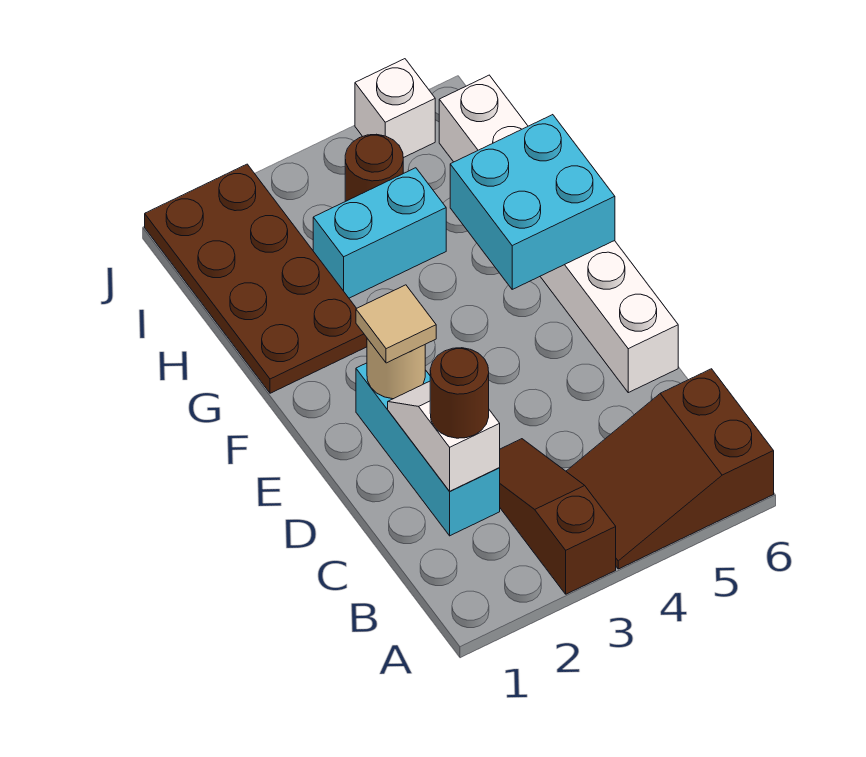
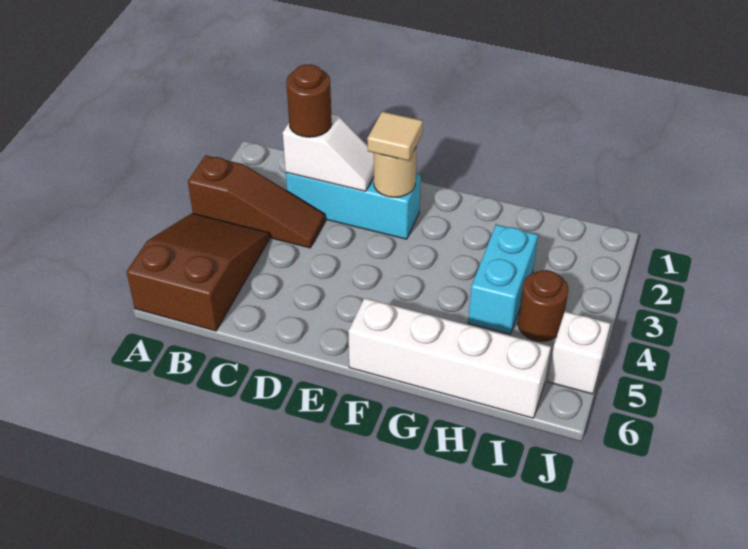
white brick D6:I6 level 1 -> white brick F6:I6 level 1
cyan brick F5:G6 level 2 -> none
brown plate G1:J2 level 1 -> none

